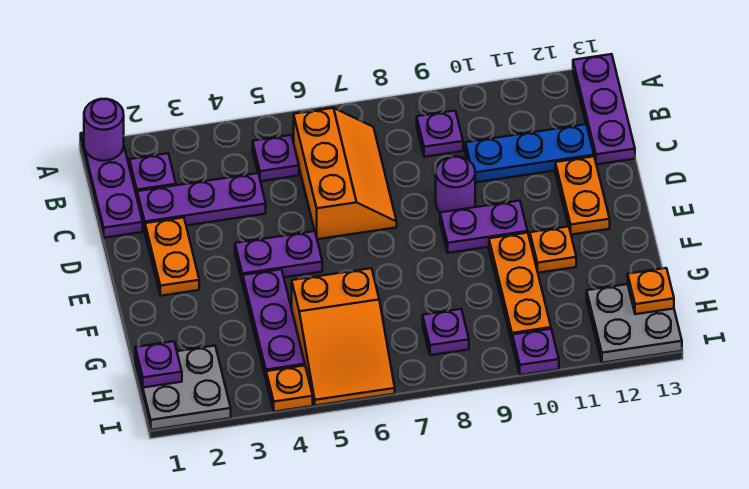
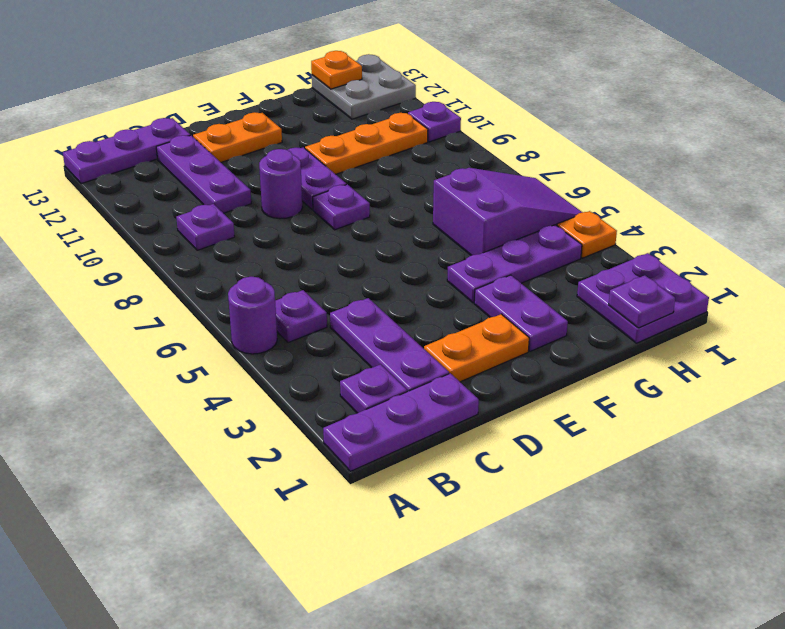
purple round brick A1 level 2 -> purple round brick A5 level 1
orange slope B6:D7 level 1 top 6 -> none
blue plate C10:C12 level 1 -> purple plate C10:C12 level 1
purple plate E4:E5 level 1 -> purple plate F2:F3 level 1
orange plate F11 level 1 -> none
orange slope G5:I6 level 1 top G -> purple slope G5:I6 level 1 top G
grey plate H1:I2 level 1 -> purple plate H1:I2 level 1
purple plate H8 level 1 -> purple plate E8 level 1

